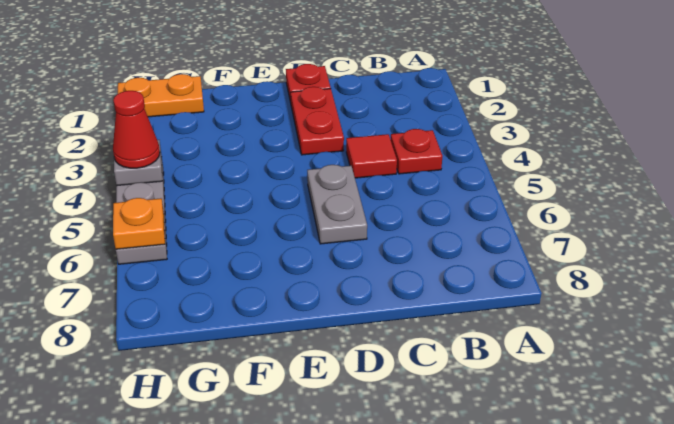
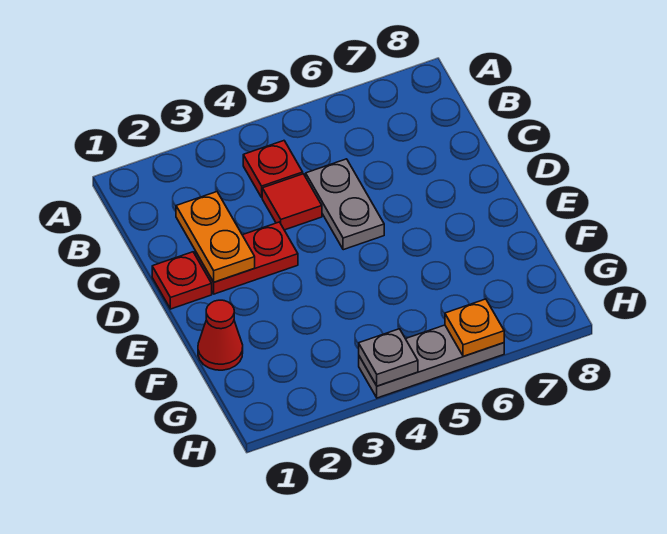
grey plate D5:D6 level 1 -> grey plate C5:D5 level 1
orange plate G1:H1 level 1 -> orange plate C2:D2 level 2
red cone H4 level 3 -> red cone F1 level 1

